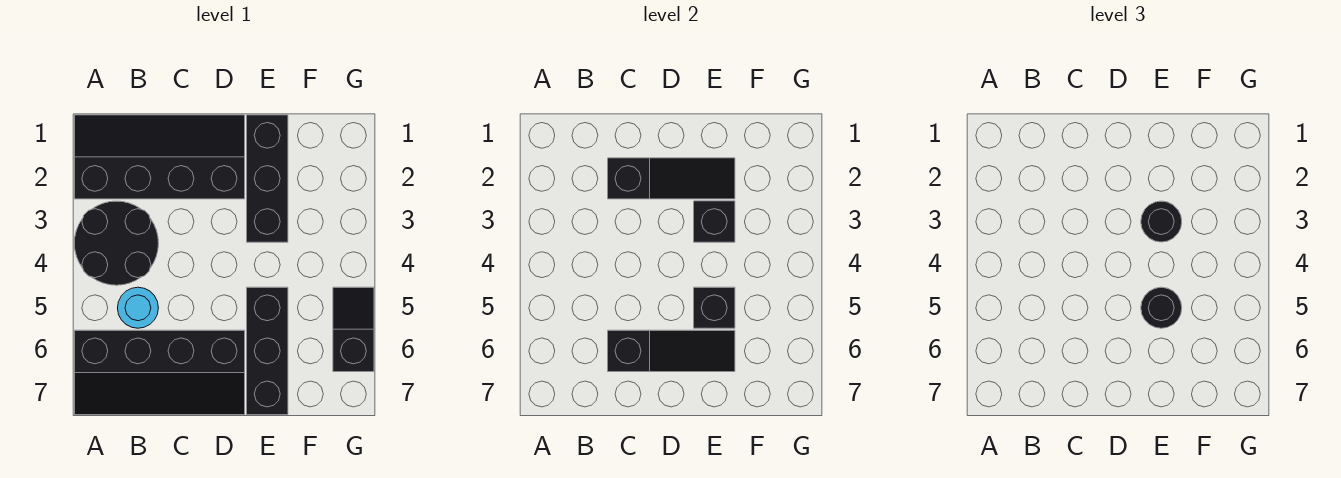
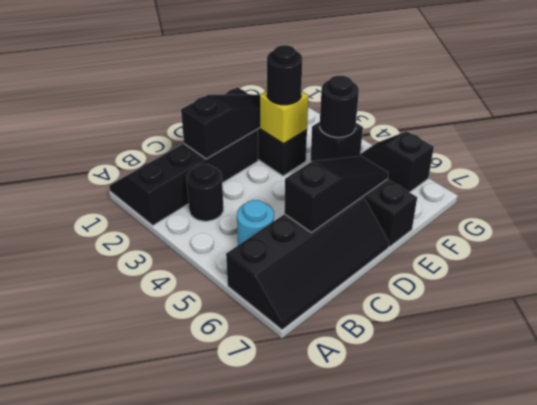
black round brick A3:B4 level 1 -> black round brick B3 level 1
black brick E3 level 2 -> yellow brick E3 level 2

